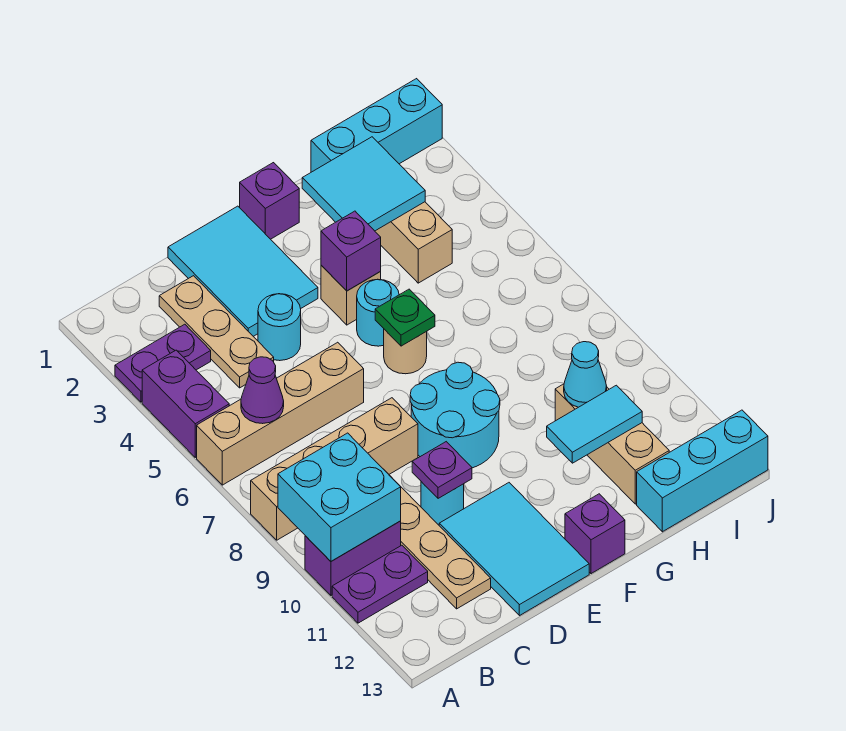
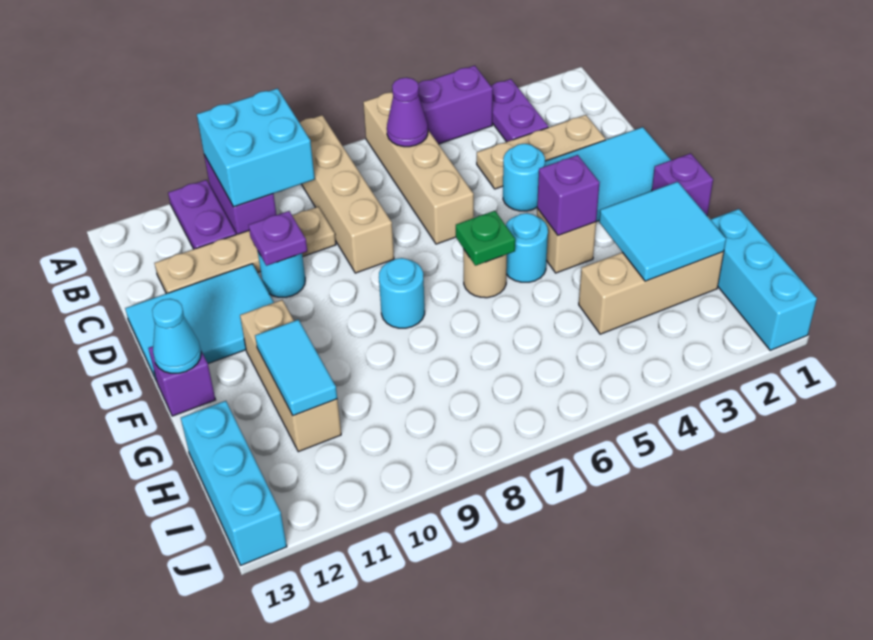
cyan round brick E8:F9 level 1 -> cyan round brick F8 level 1
tan brick H10:H12 level 1 -> tan brick F11:H11 level 1
cyan cone H10 level 2 -> cyan cone F13 level 2

